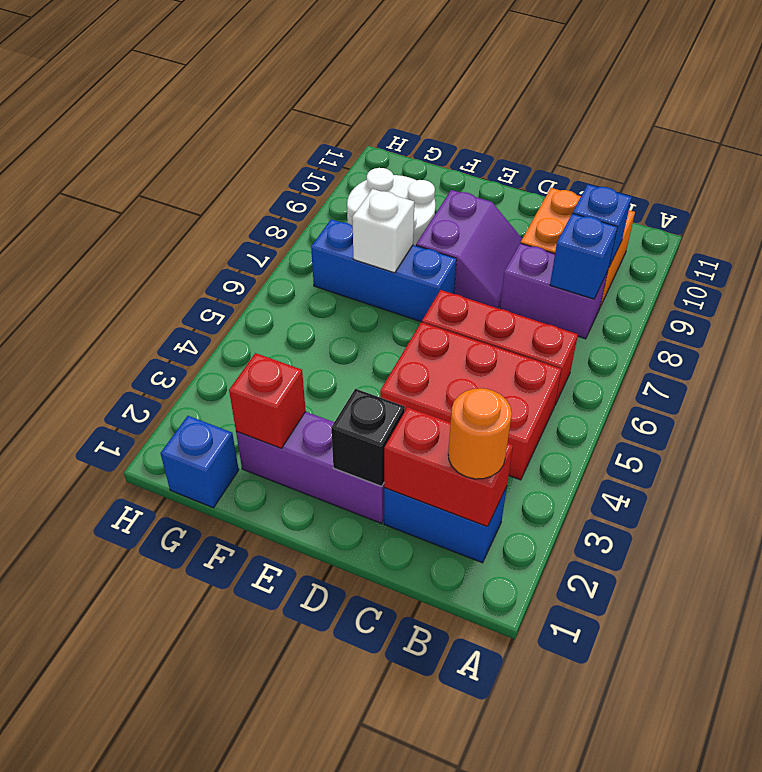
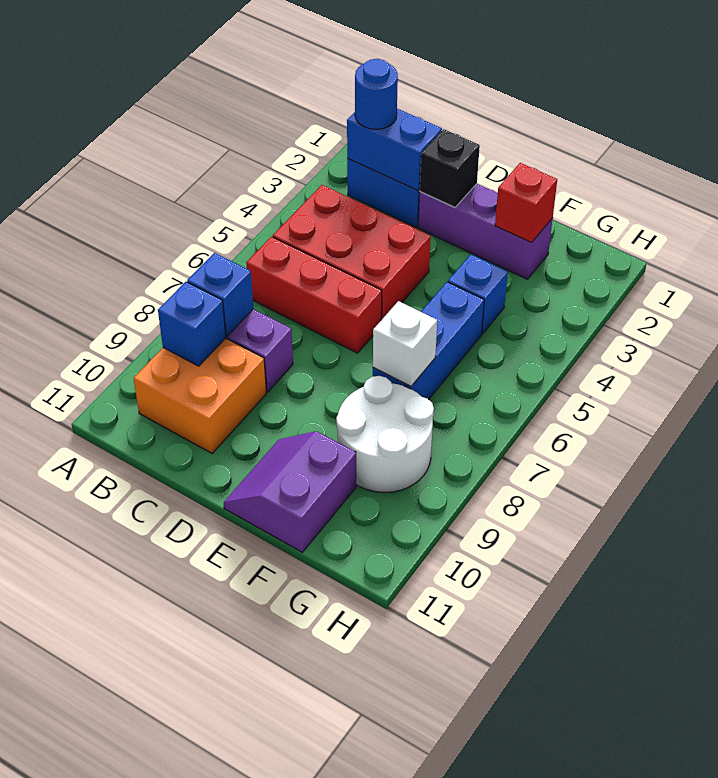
red brick B2:C2 level 2 -> blue brick B2:C2 level 2
orange round brick B2 level 3 -> blue round brick B2 level 3
purple slope D8:E9 level 1 top E -> purple slope E10:F11 level 1 top F
blue brick E7:G7 level 1 -> blue brick F5:F7 level 1
blue brick G1 level 1 -> blue brick F4 level 1

